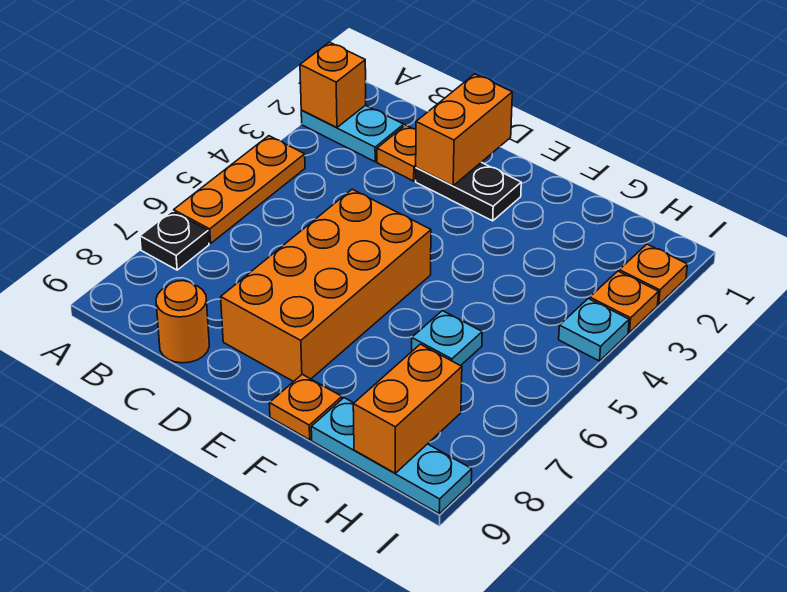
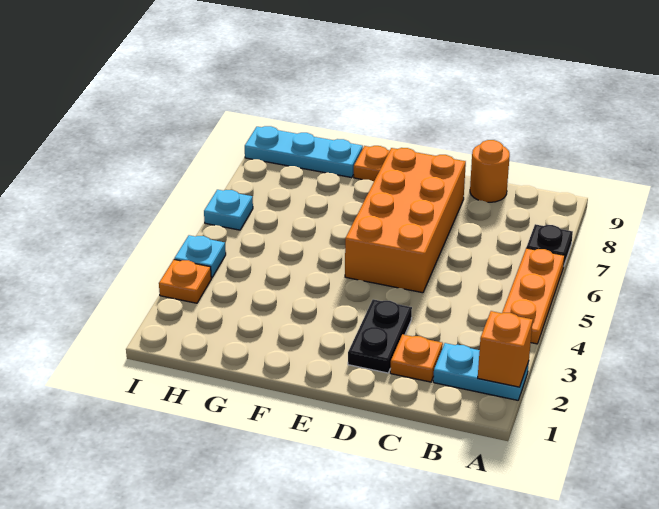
orange brick D1:D2 level 2 -> none
black plate D2:E2 level 1 -> black plate D2:D3 level 1
cyan plate G6 level 1 -> cyan plate I6 level 1
orange brick H8:H9 level 2 -> none
orange plate I2 level 1 -> none

